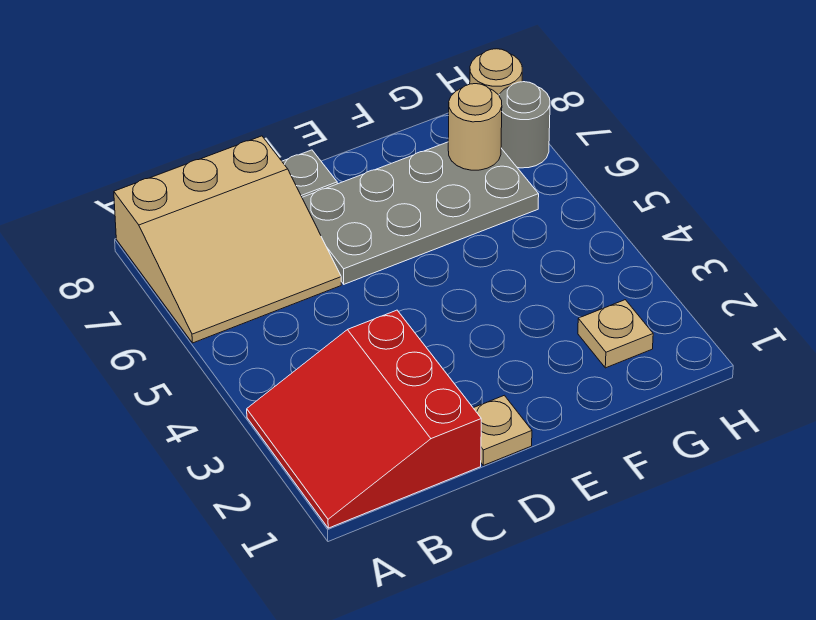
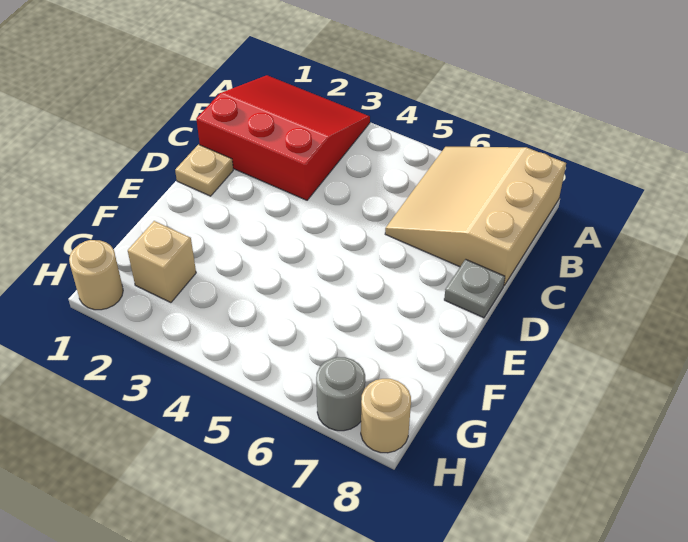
grey plate D6:G7 level 1 -> none
tan plate G2 level 1 -> tan brick G2 level 1
tan round brick G7 level 2 -> tan round brick H1 level 1

